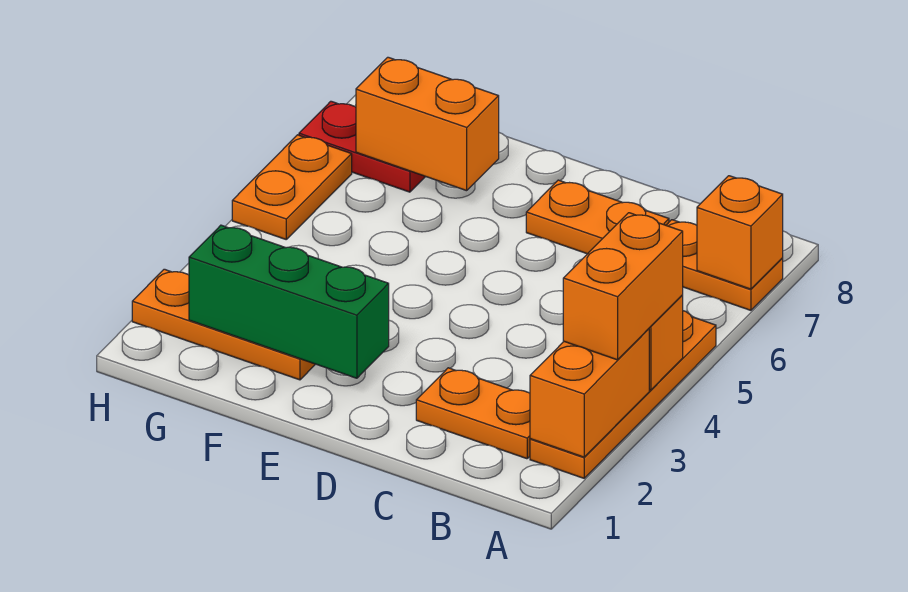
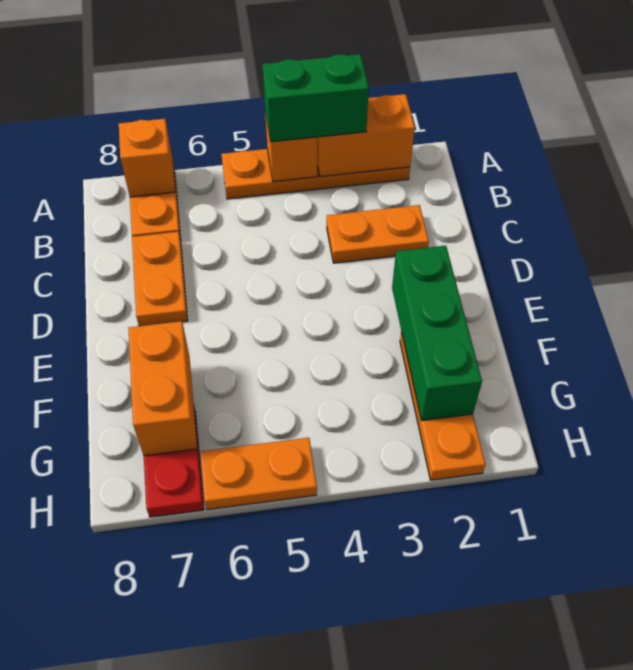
orange brick A3:A4 level 3 -> green brick A3:A4 level 3
orange plate B2:C2 level 1 -> orange plate C2:C3 level 1

